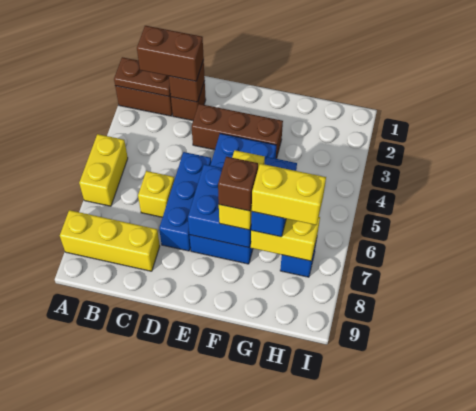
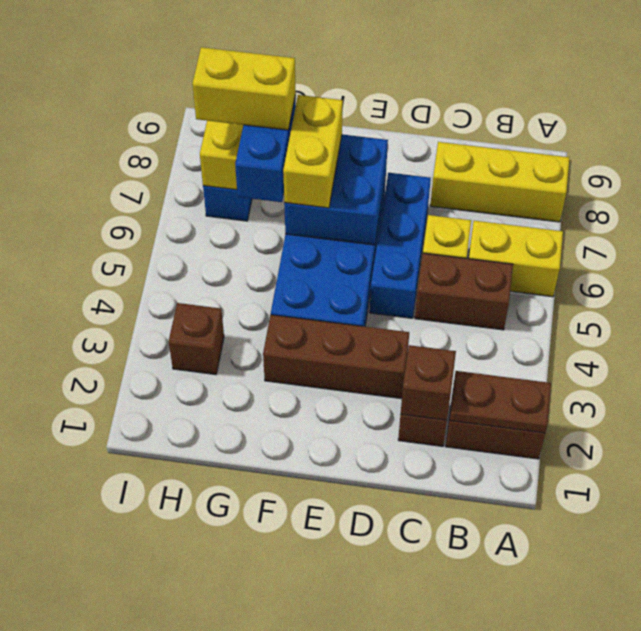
yellow brick A5:A6 level 1 -> yellow brick A6:B6 level 1
brown brick B2:C2 level 3 -> brown brick B5:C5 level 1
brown brick F7 level 4 -> brown brick H3 level 1

